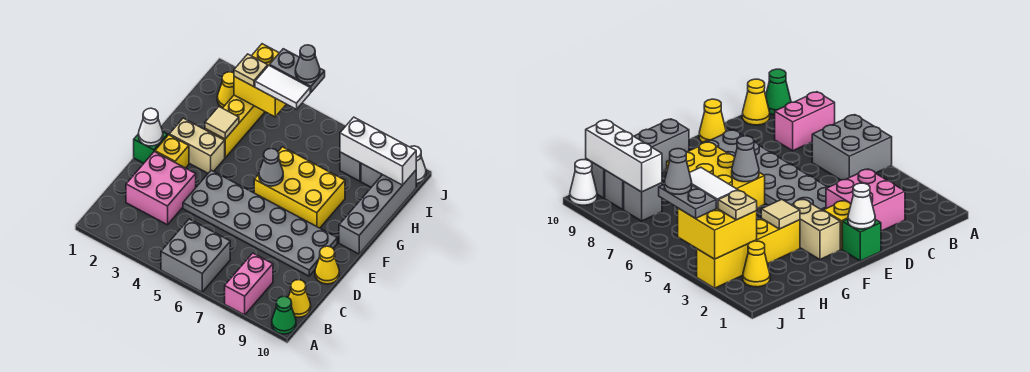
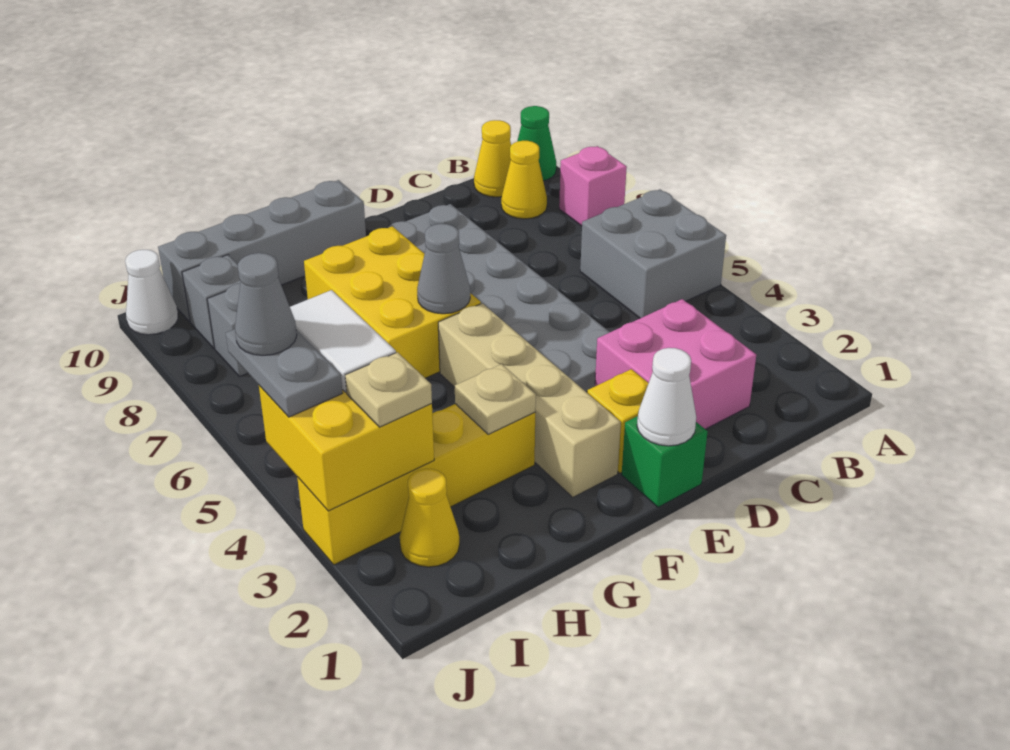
pink brick A8:B8 level 1 -> pink brick A8 level 1
yellow cone D10 level 1 -> yellow cone B9 level 1
tan brick F2:F3 level 1 -> tan brick F2:F5 level 1
tan tile G3 level 2 -> tan plate G3 level 2
white brick I8:I10 level 2 -> none

